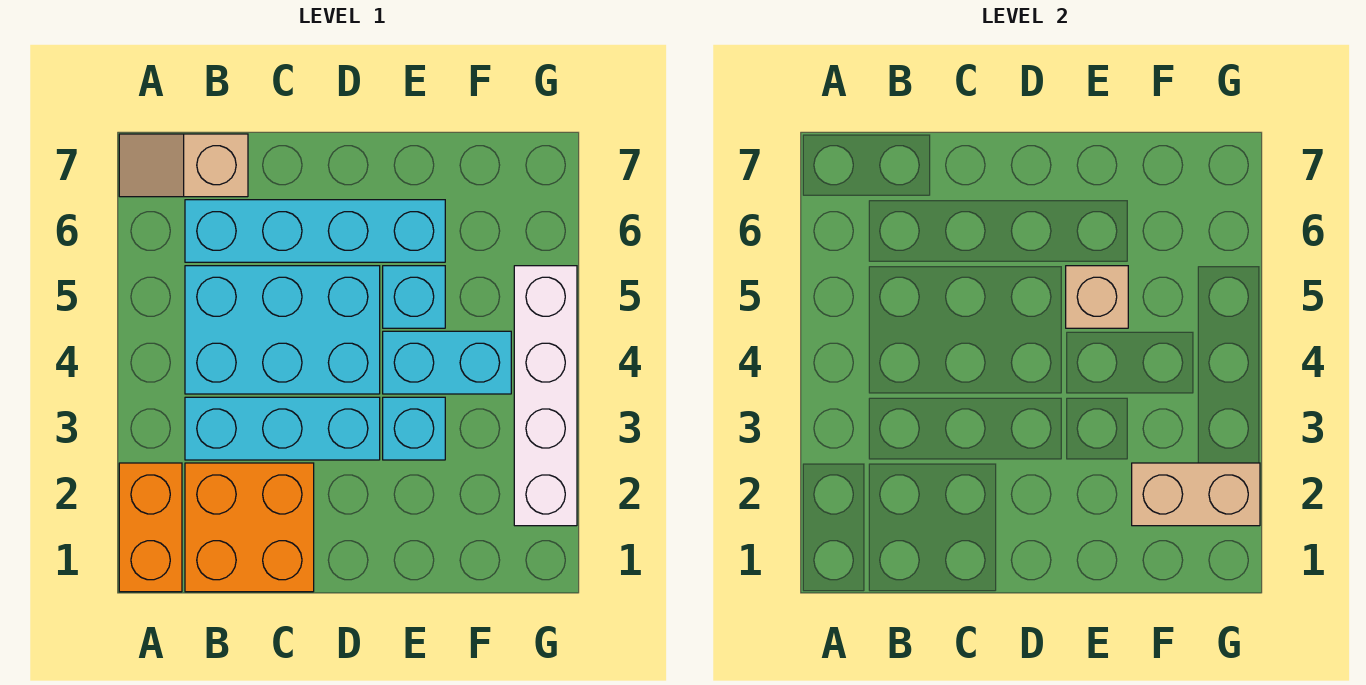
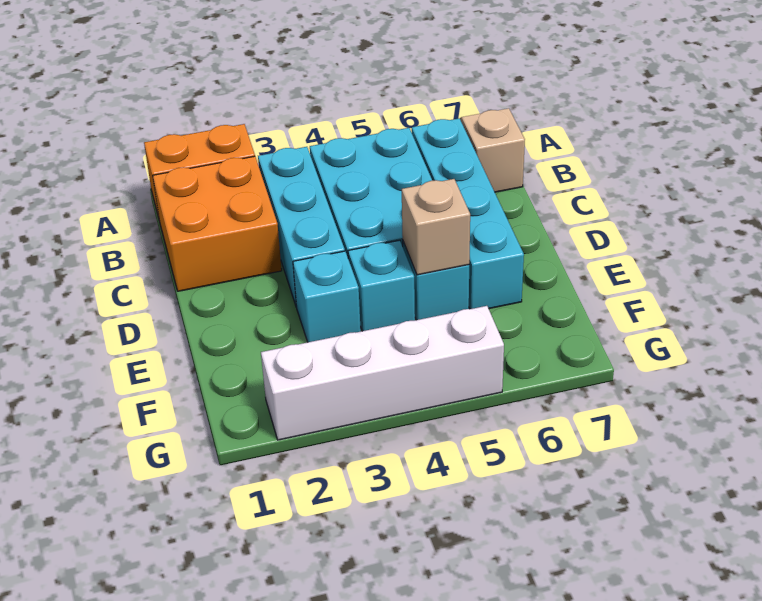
cyan brick E4:F4 level 1 -> cyan brick E4 level 1
tan brick F2:G2 level 2 -> none

